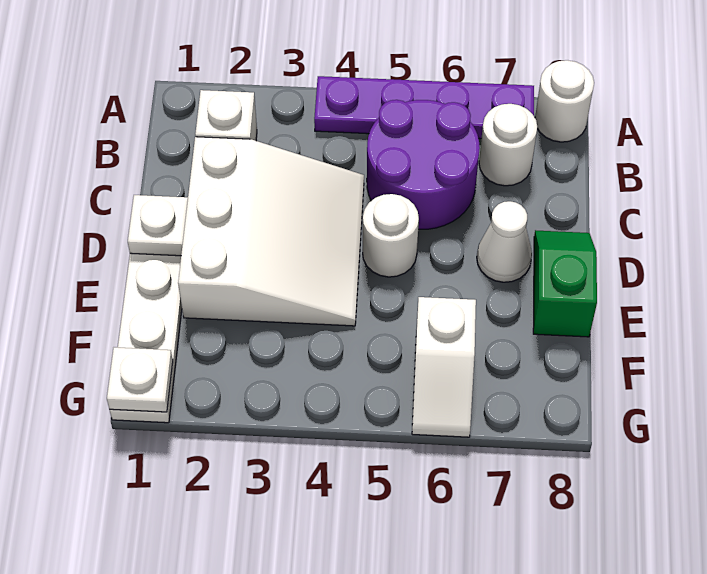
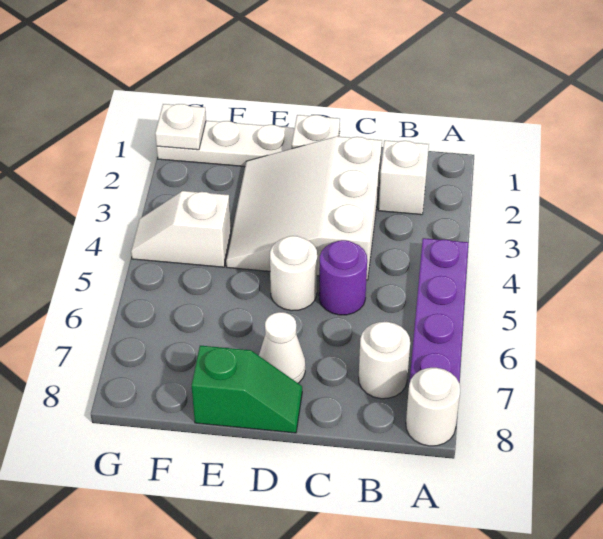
purple round brick B5:C6 level 1 -> purple round brick C5 level 1
white slope C2:E4 level 1 top 2 -> white slope C2:E4 level 1 top C
white slope F6:G6 level 1 top F -> white slope F4:G4 level 1 top F

